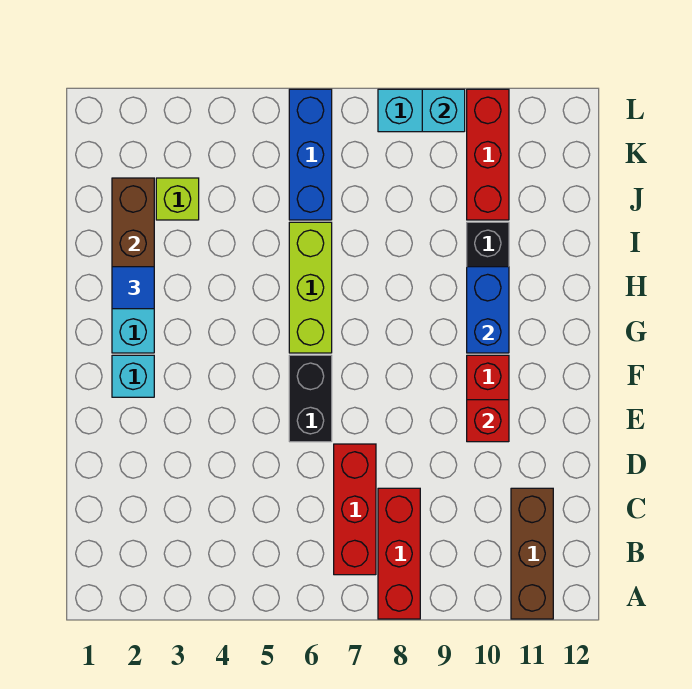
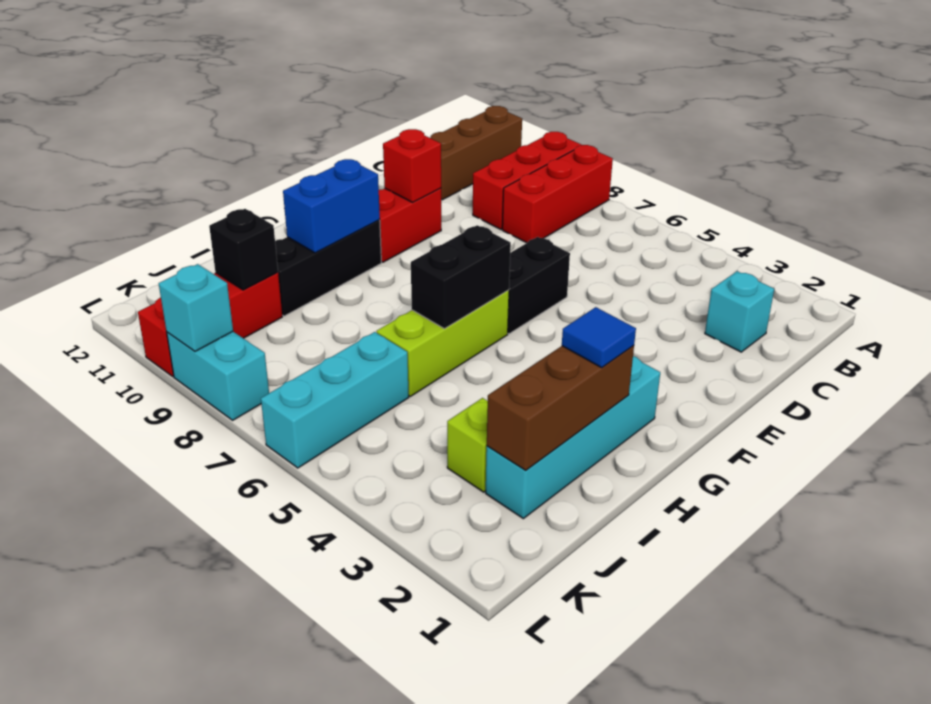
red brick B7:D7 level 1 -> red brick A9:C9 level 1
cyan brick F2 level 1 -> cyan brick C2 level 1
none -> black brick G6:H6 level 2
blue brick J6:L6 level 1 -> cyan brick J6:L6 level 1
none -> black brick J10 level 2

